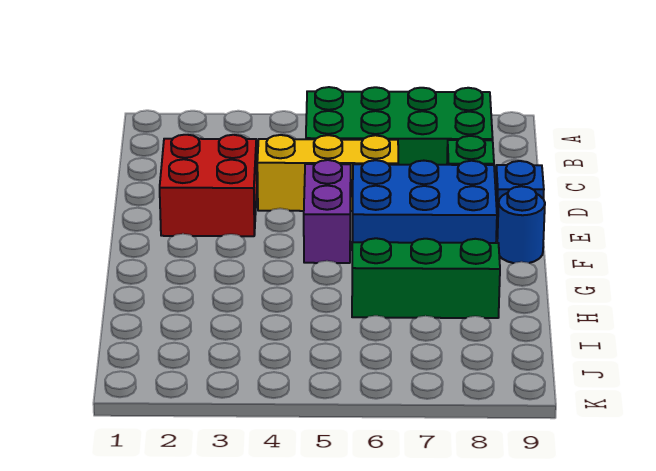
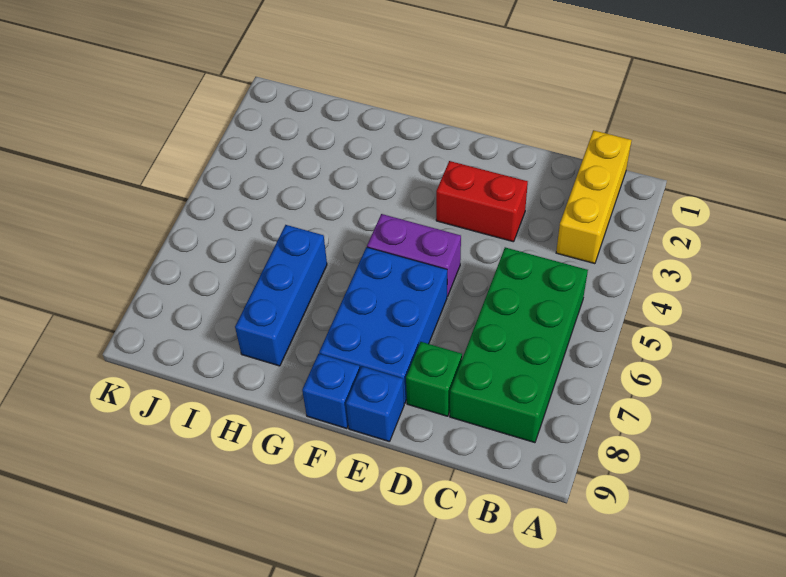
red brick D2:E3 level 1 -> red brick D3:E3 level 1
yellow brick D4:D6 level 1 -> yellow brick B1:B3 level 1
blue round brick F9 level 1 -> blue brick F9 level 1
green brick H6:H8 level 1 -> blue brick H6:H8 level 1

